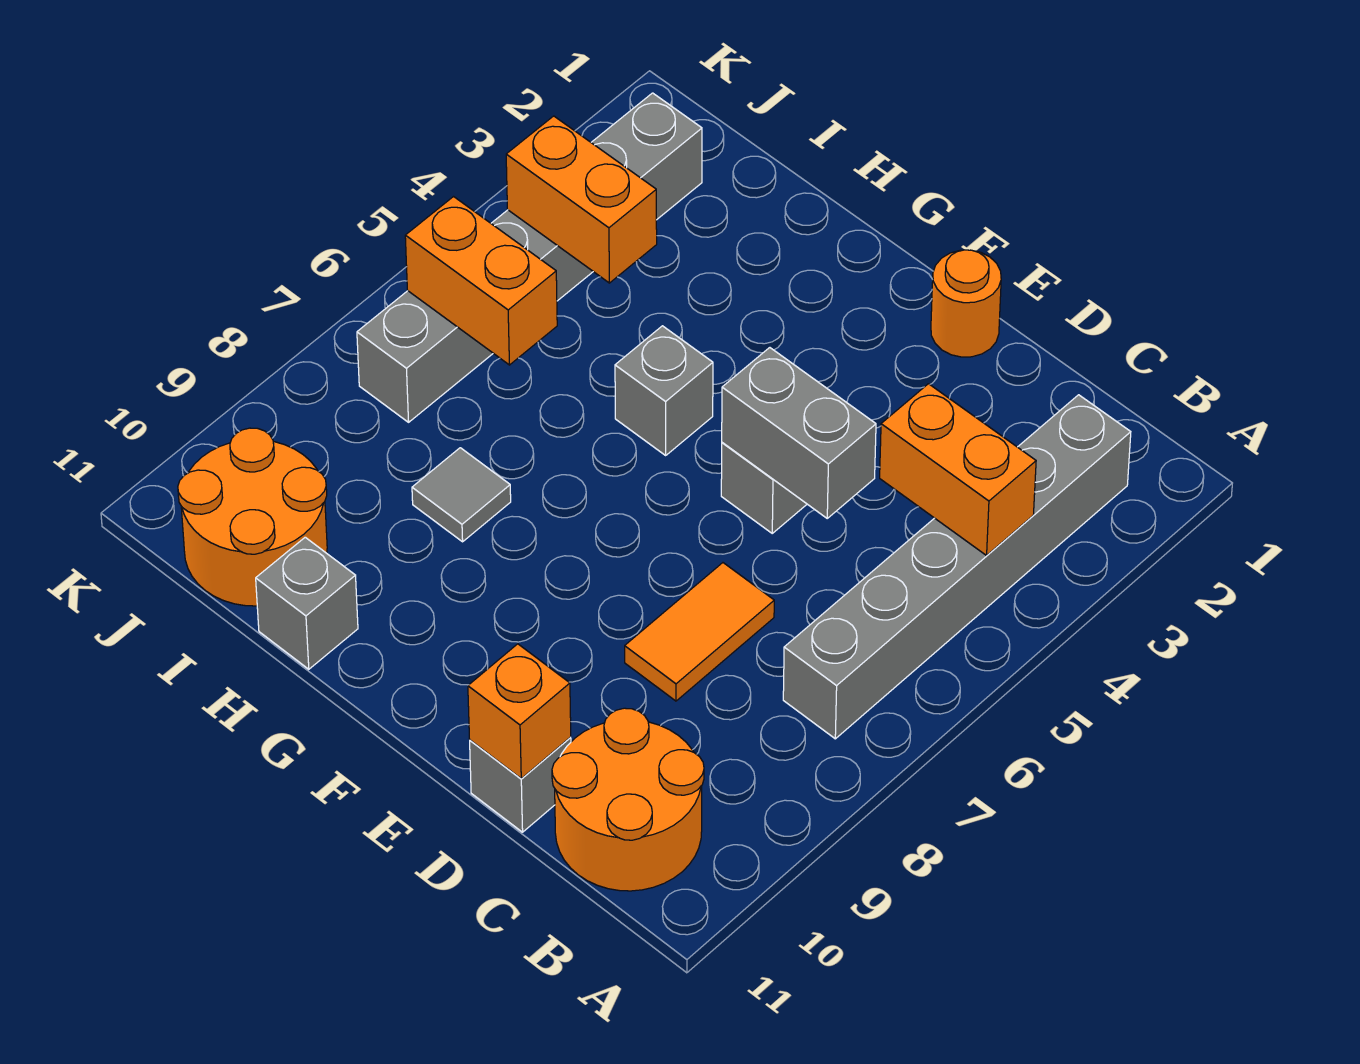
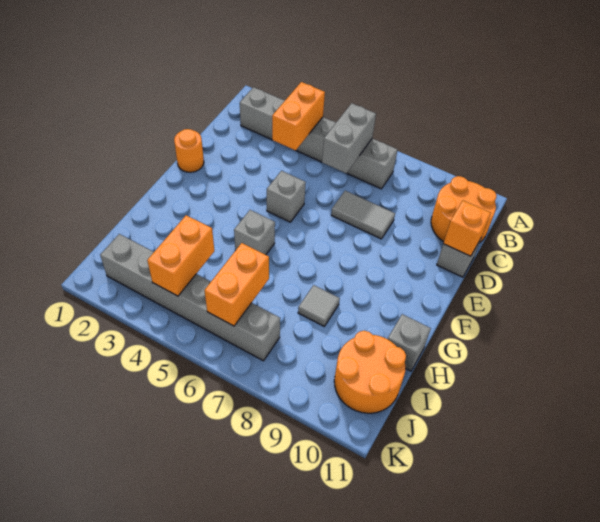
grey brick D5:E5 level 2 -> grey brick B6:C6 level 2
orange tile D7:D8 level 1 -> grey tile D7:D8 level 1

